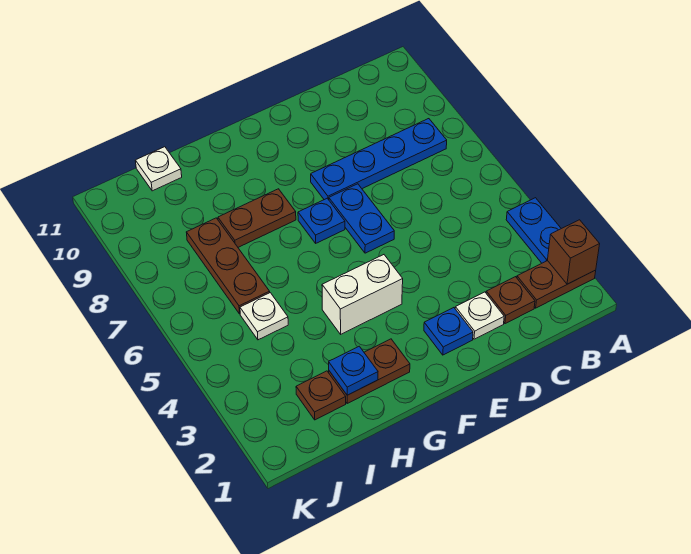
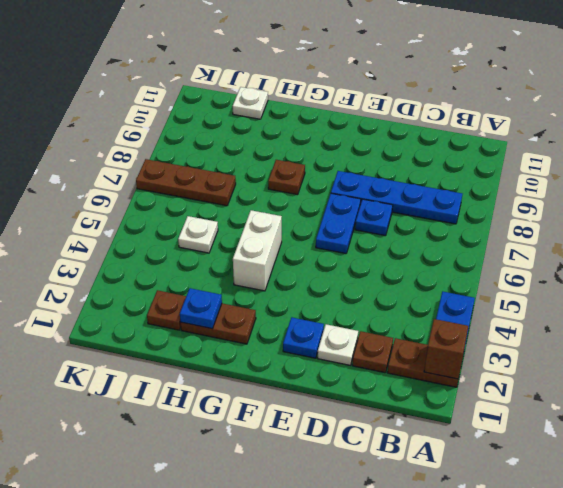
white brick F4:G4 level 1 -> white brick G4:G5 level 1
blue plate F7 level 1 -> blue plate D7 level 1
brown plate G8:H8 level 1 -> brown plate G8 level 1
brown plate I6:I8 level 1 -> brown plate I7:K7 level 1

